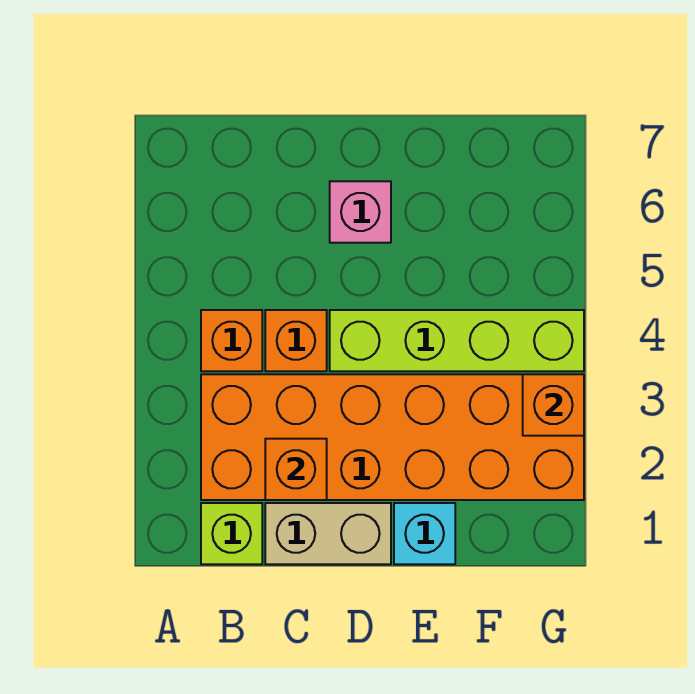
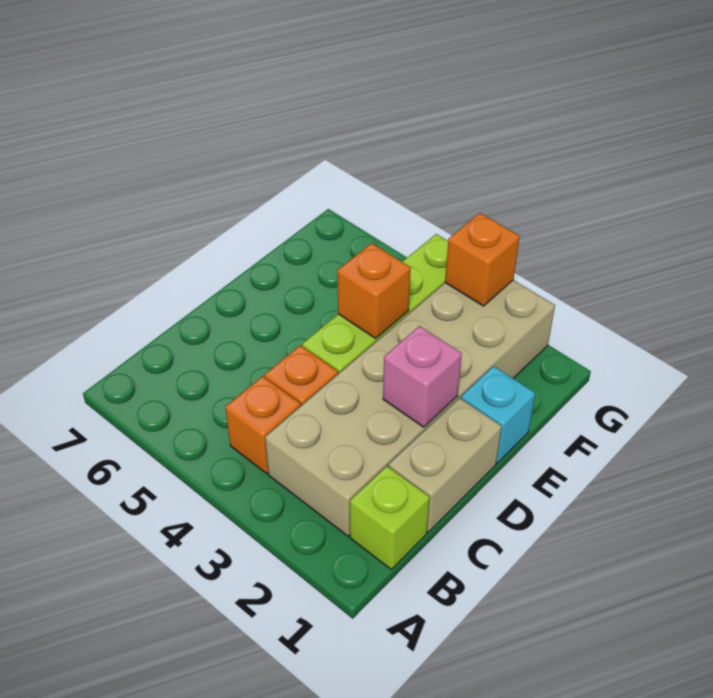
orange brick B2:G3 level 1 -> tan brick B2:G3 level 1
orange brick C2 level 2 -> orange brick E4 level 2
pink brick D6 level 1 -> pink brick D2 level 2

